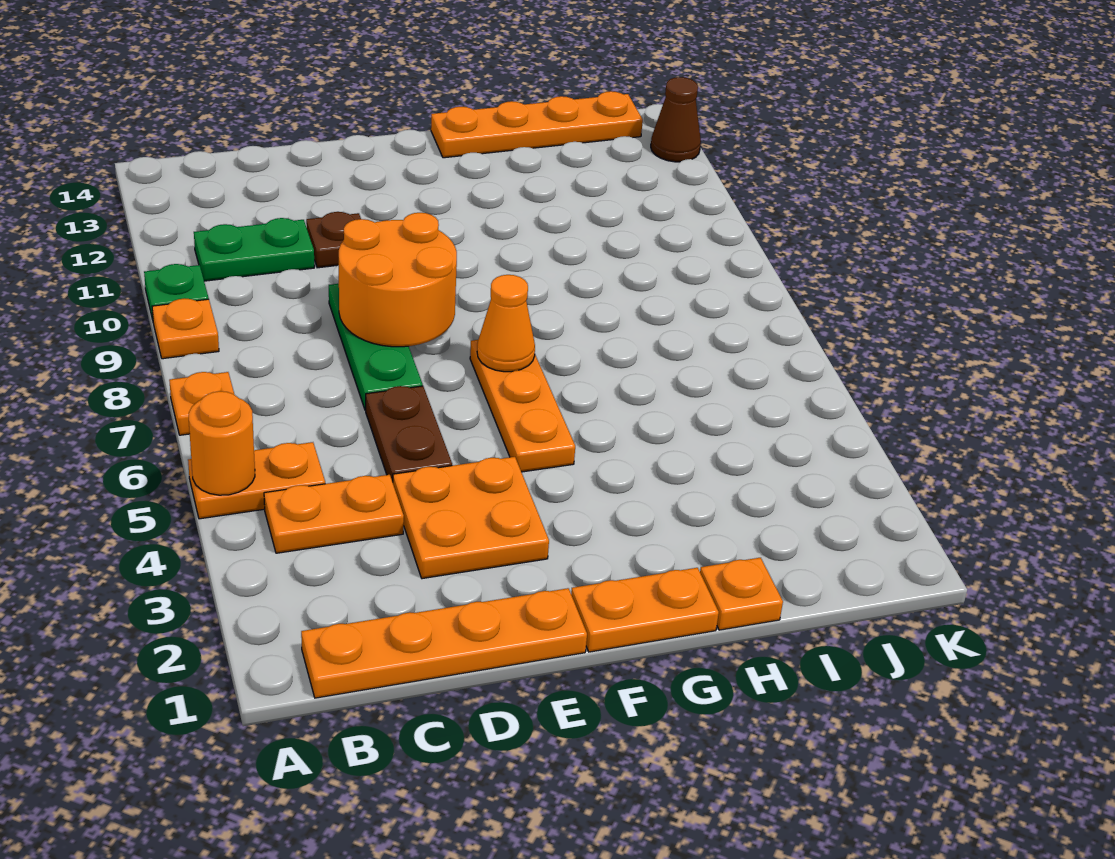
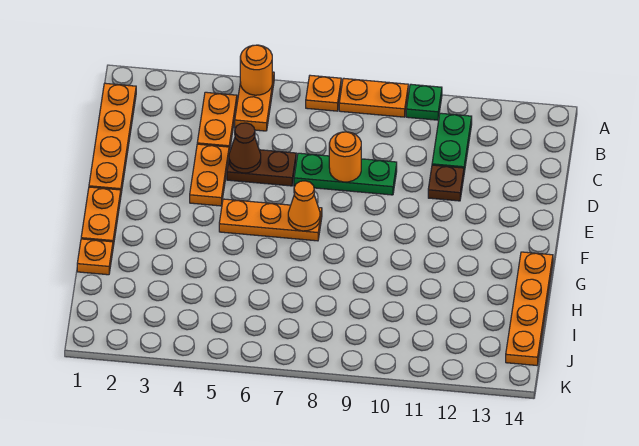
orange plate A9 level 1 -> orange plate A8:A9 level 1
orange plate D3:E4 level 1 -> orange plate D4:E4 level 1
orange round brick D8:E9 level 2 -> orange round brick D8 level 2
brown cone K13 level 1 -> brown cone D5 level 2

